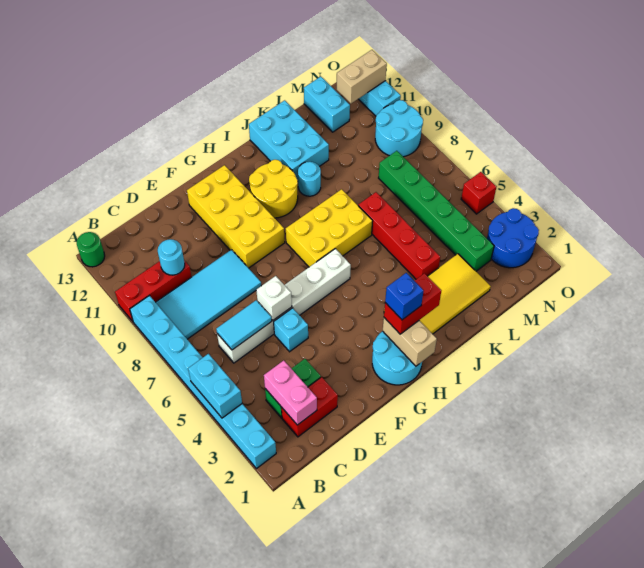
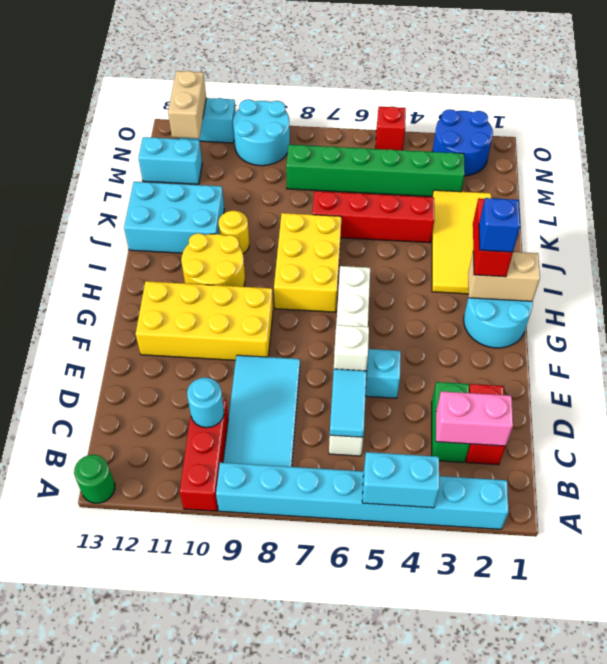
cyan round brick J10 level 1 -> yellow round brick J10 level 1

